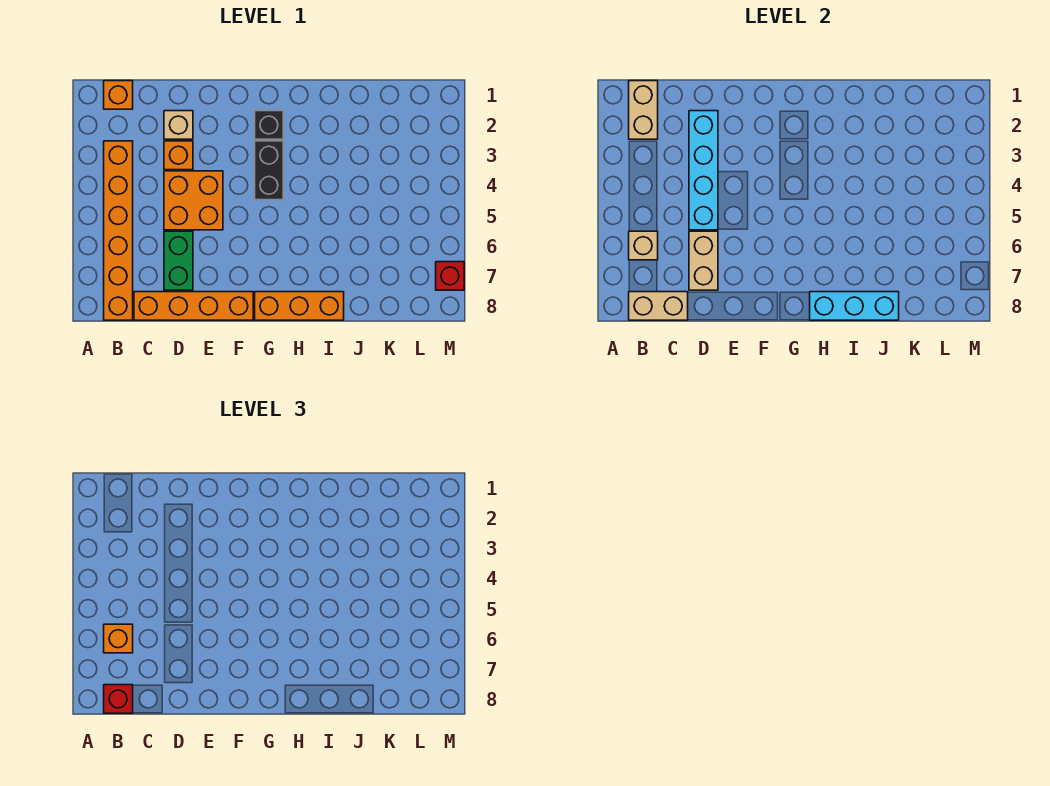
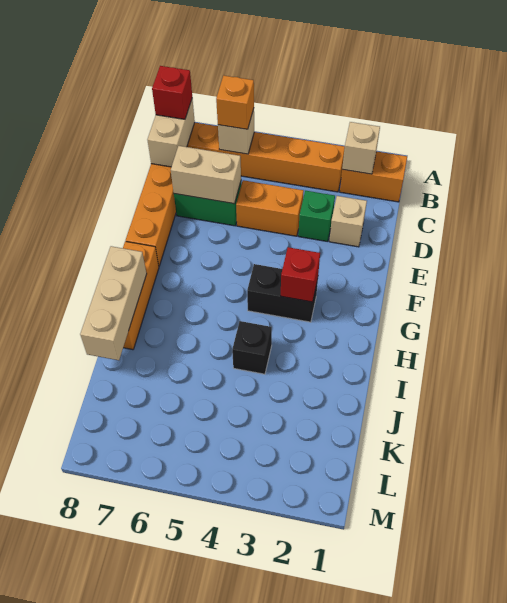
orange brick B1 level 1 -> orange brick B1:B2 level 1
tan brick B1:B2 level 2 -> tan brick B2 level 2
cyan brick D2:D5 level 2 -> none
orange brick D3 level 1 -> green brick D3 level 1
orange brick D4:E5 level 1 -> orange brick D4:D5 level 1
black brick G2 level 1 -> black brick I4 level 1
cyan brick H8:J8 level 2 -> tan brick H8:J8 level 2
red brick M7 level 1 -> red brick G3 level 2

